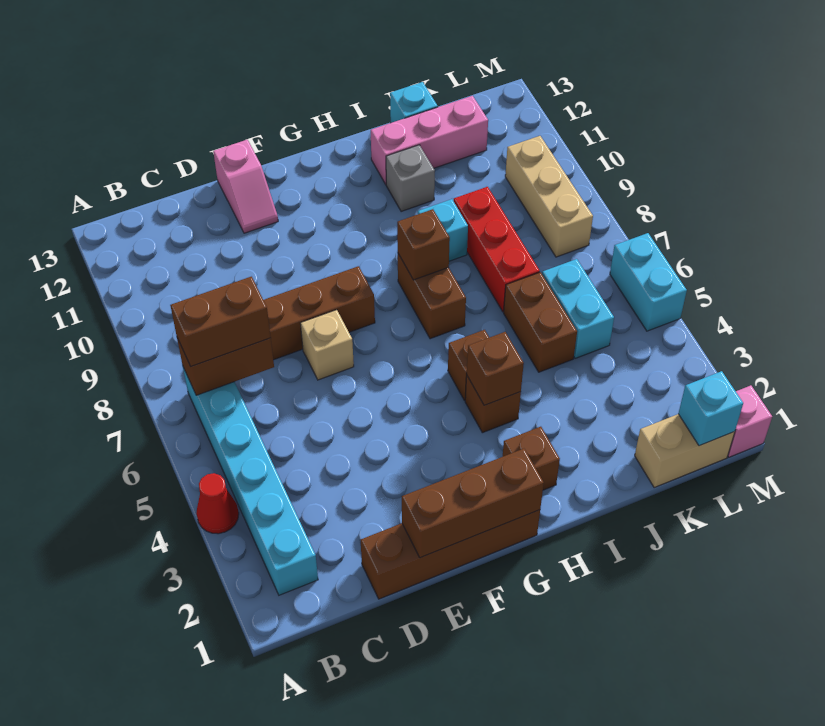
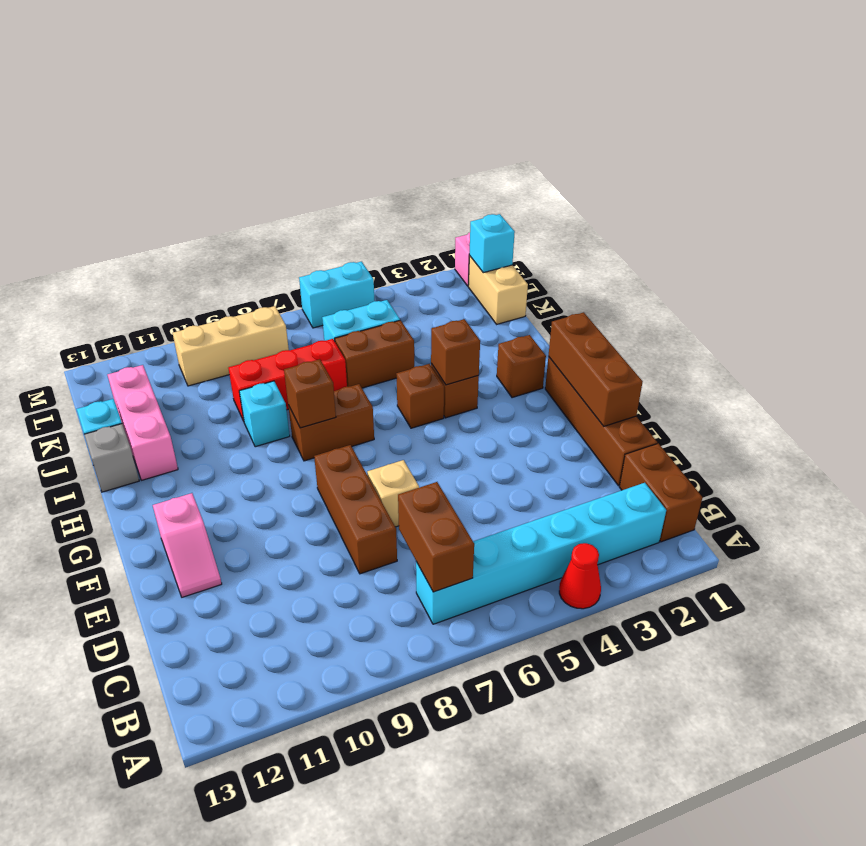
brown brick B7:C7 level 3 -> brown brick B1:C1 level 1
pink slope E12:E13 level 1 top 13 -> pink slope E12:F12 level 1 top F
grey brick I11 level 1 -> grey brick I13 level 1

